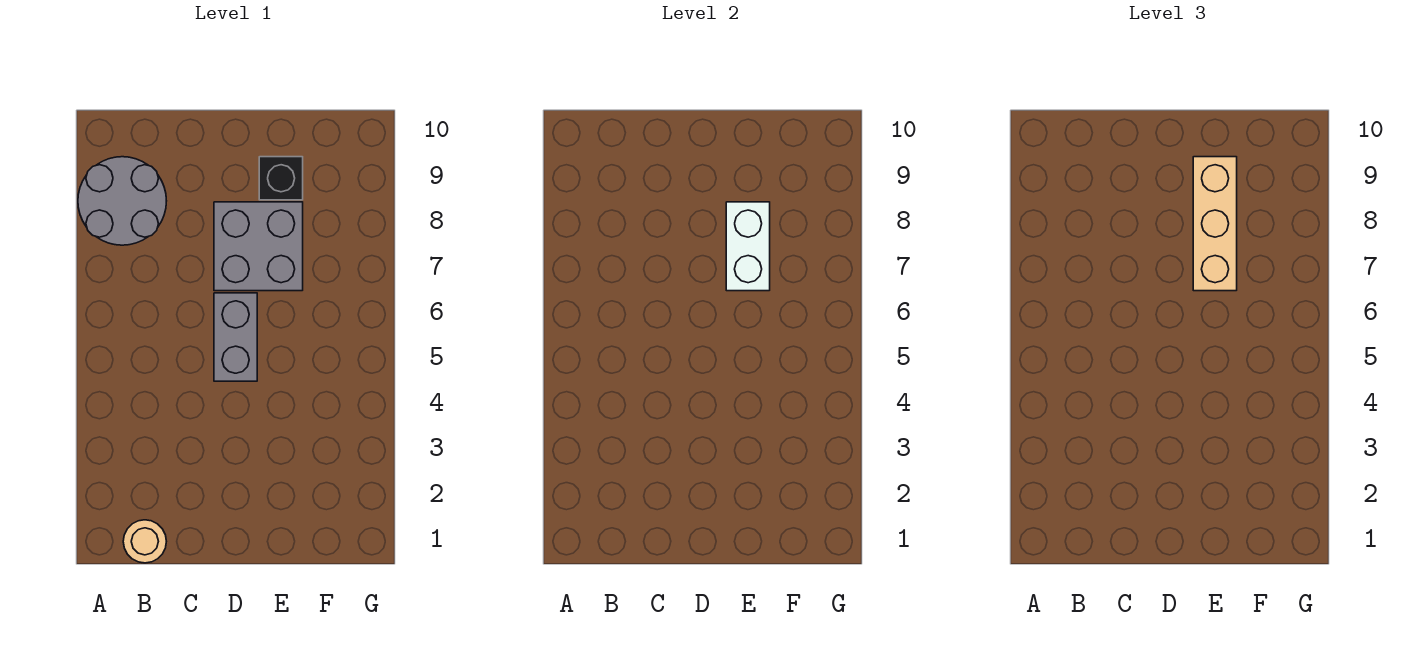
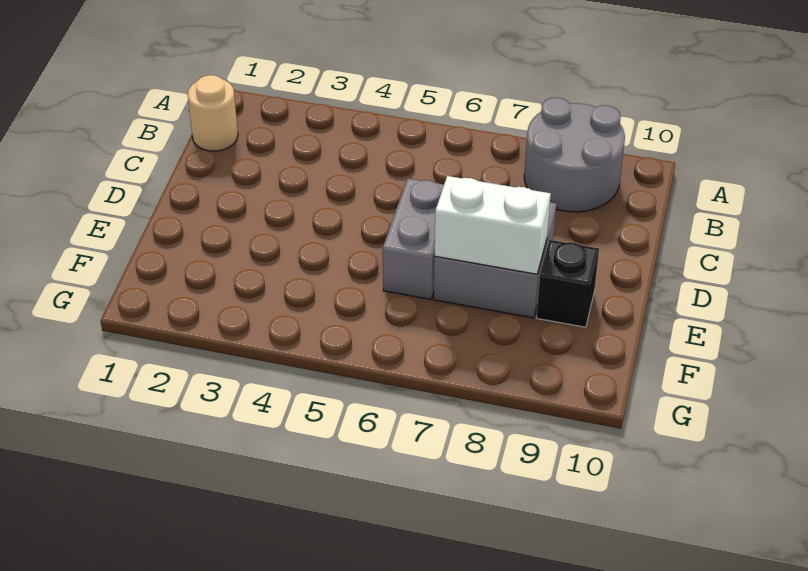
grey brick D5:D6 level 1 -> grey brick D6:E6 level 1
tan brick E7:E9 level 3 -> none

